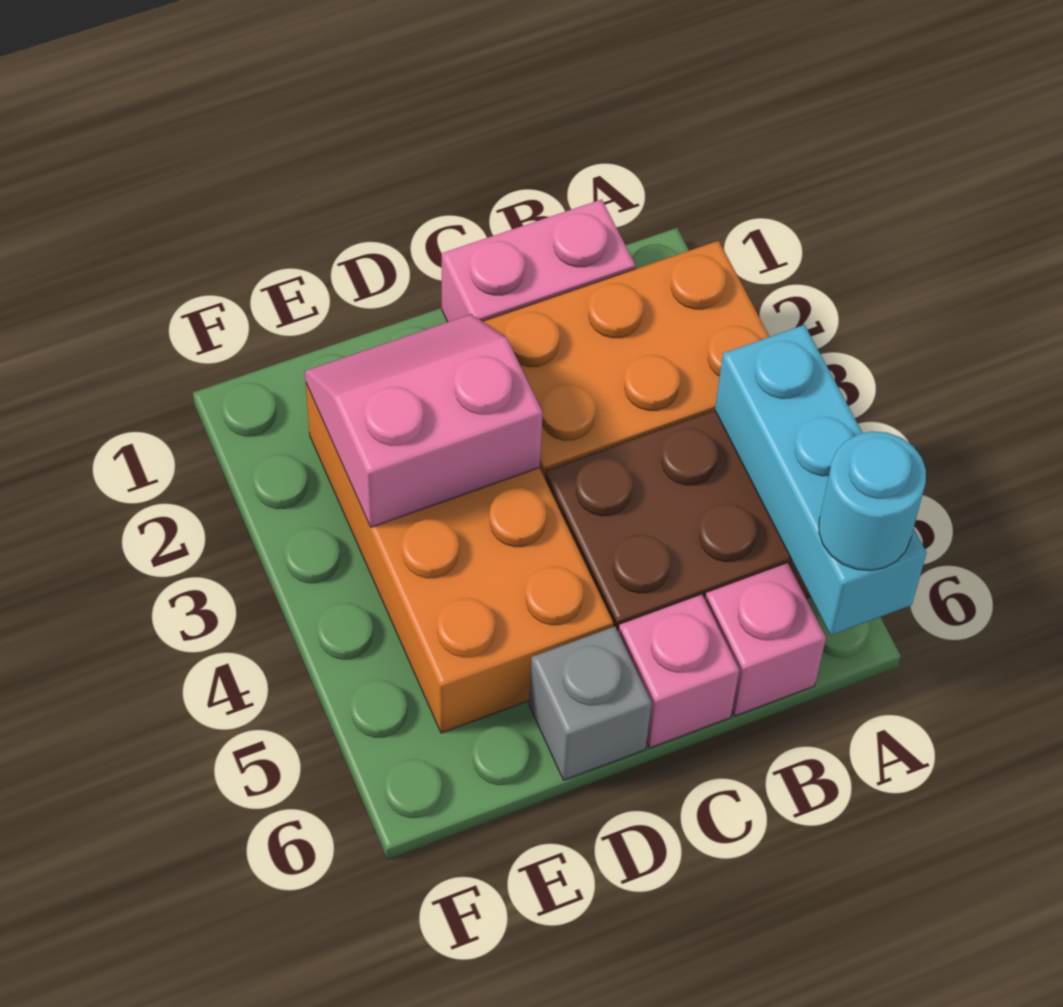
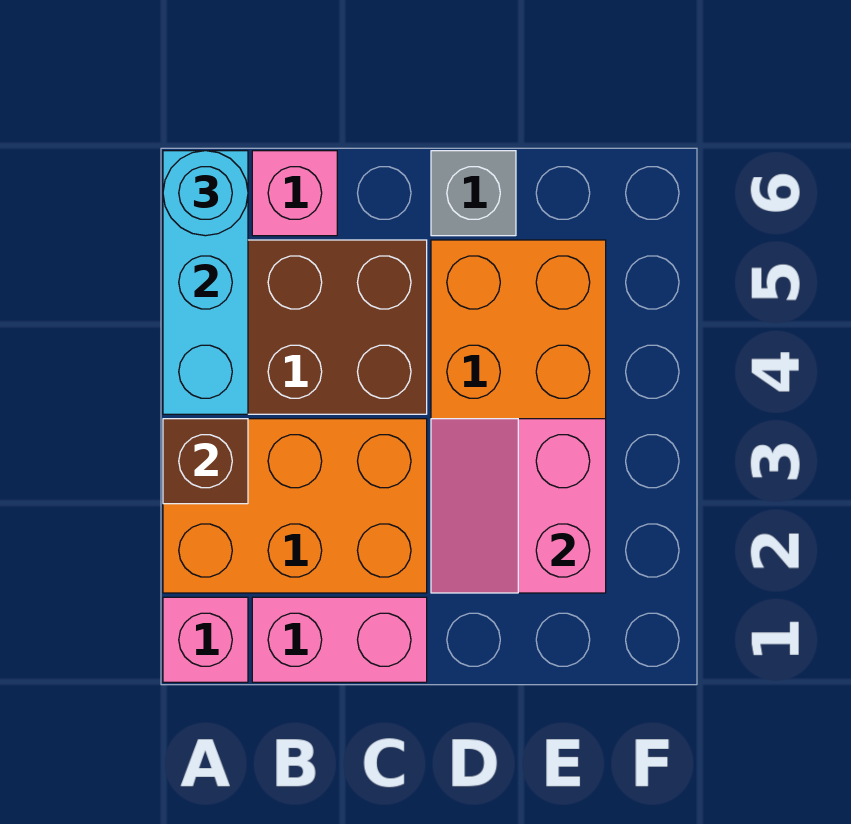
none -> brown brick A3 level 2
pink brick C6 level 1 -> pink brick A1 level 1
pink slope D2:E3 level 2 top 3 -> pink slope D2:E3 level 2 top E

